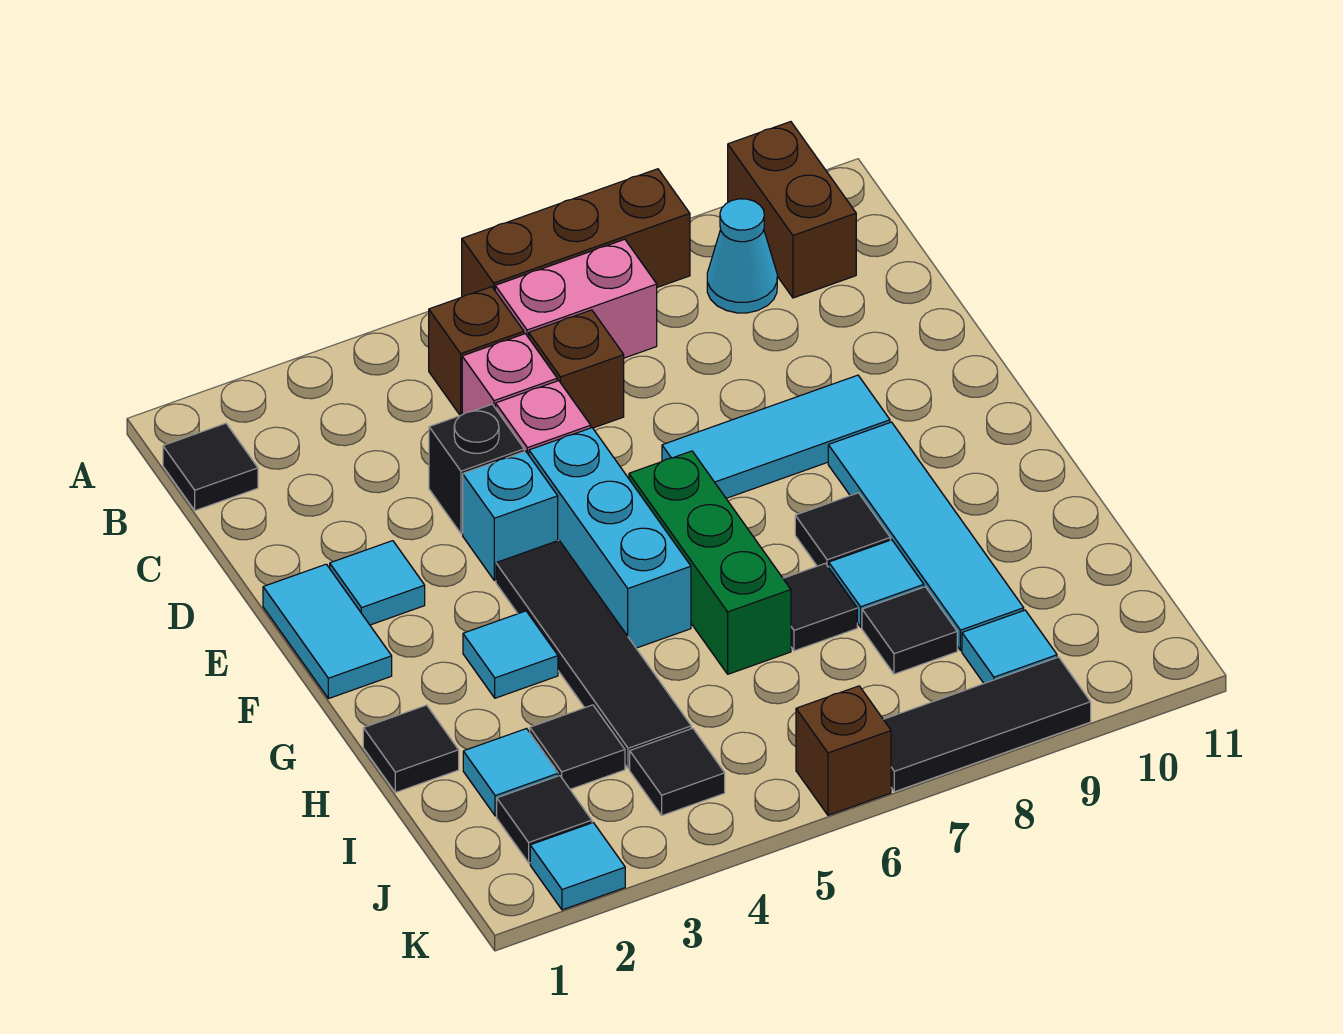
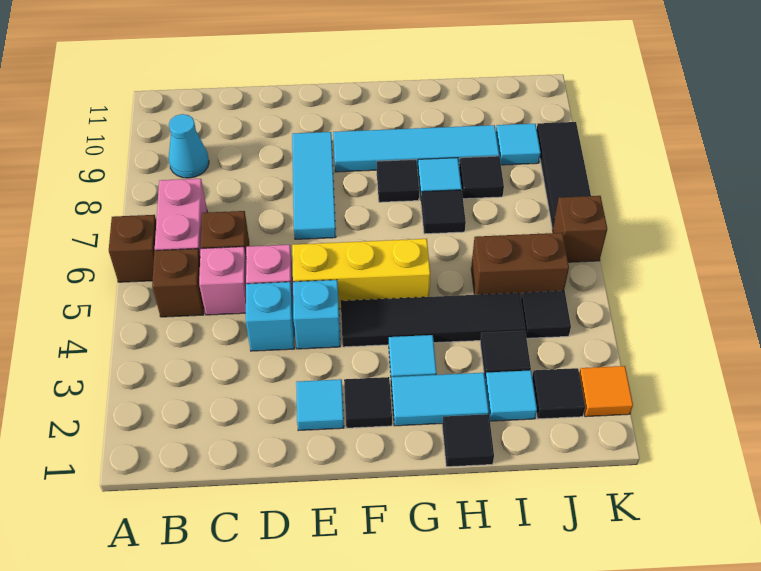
brown brick A6:A8 level 1 -> brown brick A6 level 1
brown brick A10:B10 level 1 -> brown brick I5:J5 level 1
black tile B1 level 1 -> black tile F2 level 1
black brick D4 level 1 -> cyan brick D4 level 1
cyan tile E1:F1 level 1 -> cyan tile G2:H2 level 1
cyan brick E5:G5 level 1 -> yellow brick E5:G5 level 1
green brick F6:H6 level 1 -> none
cyan tile K2 level 1 -> orange tile K2 level 1

